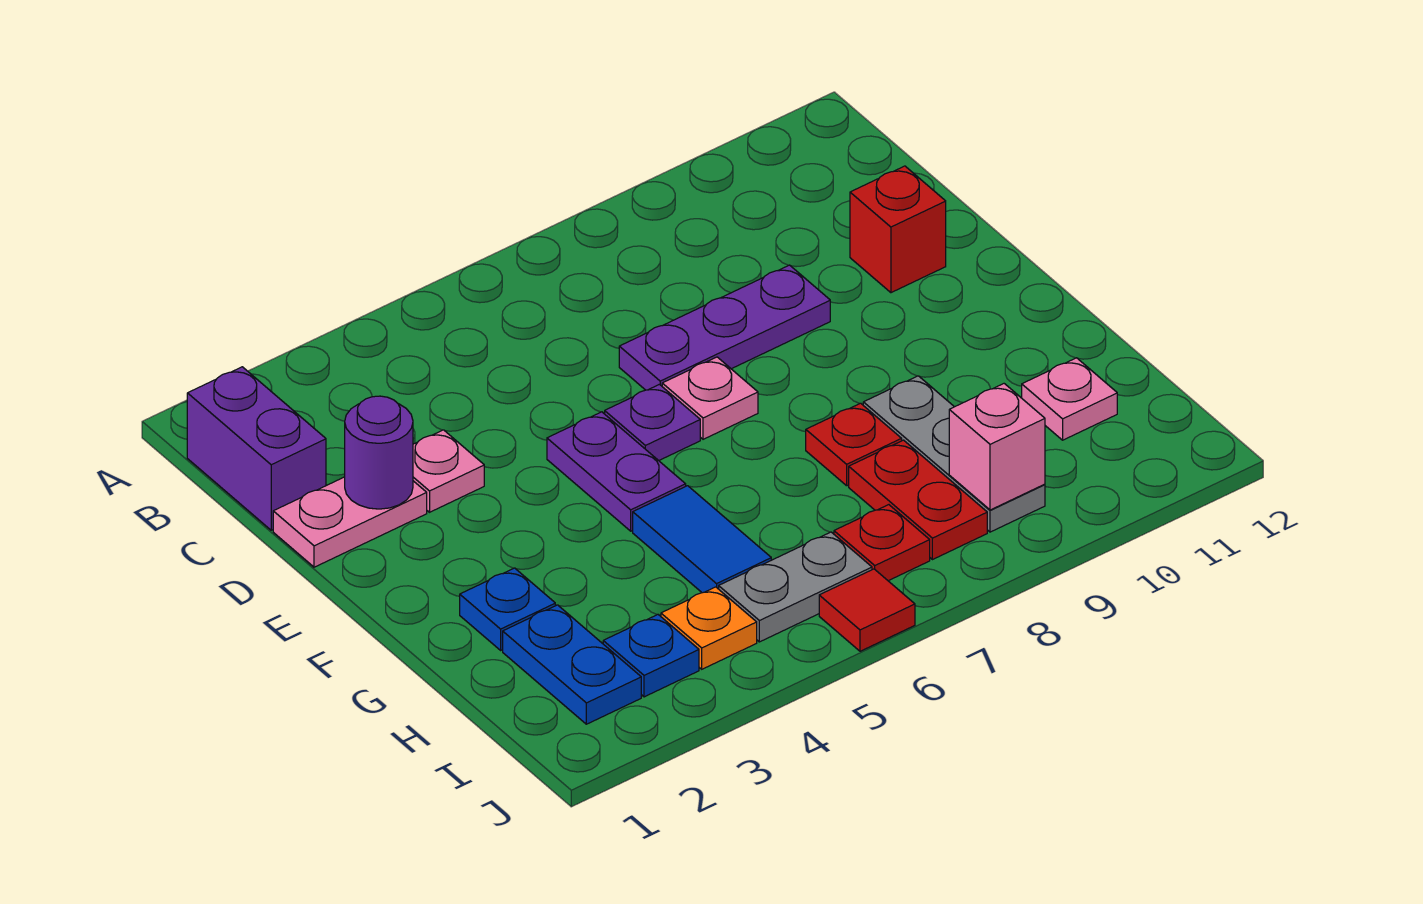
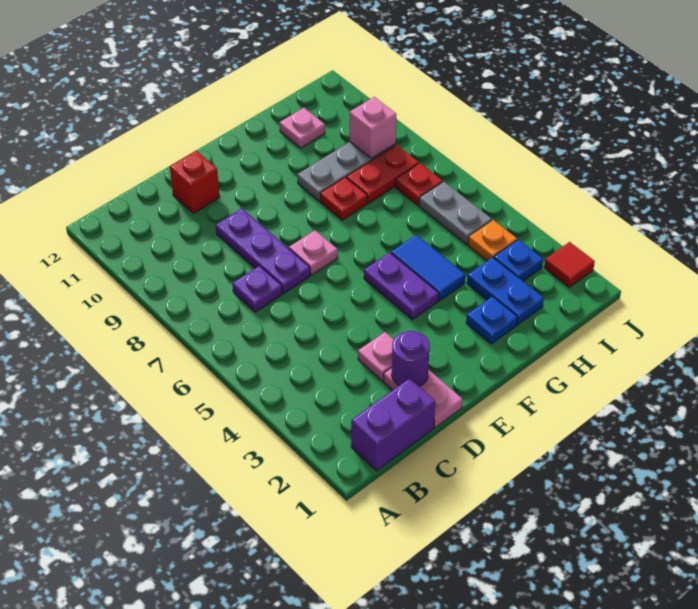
purple plate E5:F5 level 1 -> purple plate F4:F5 level 1
purple plate E6 level 1 -> purple plate C7 level 1
blue tile G5:H5 level 1 -> blue tile G4:G5 level 1
blue plate H2:I2 level 1 -> blue plate H2:H3 level 1
red tile J6 level 1 -> red tile J2 level 1

